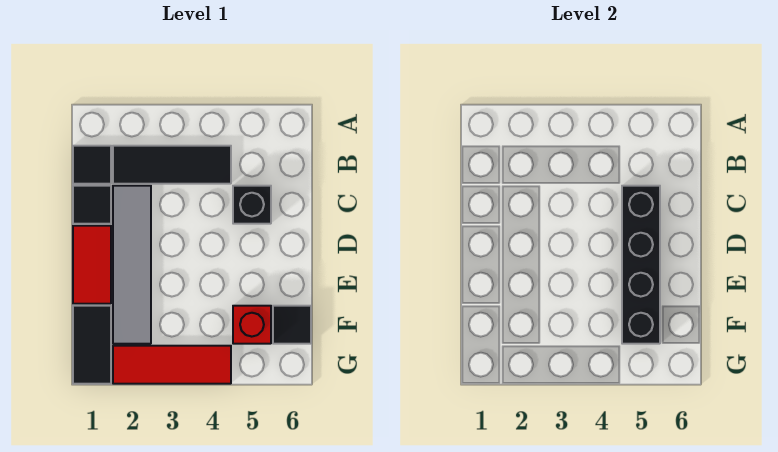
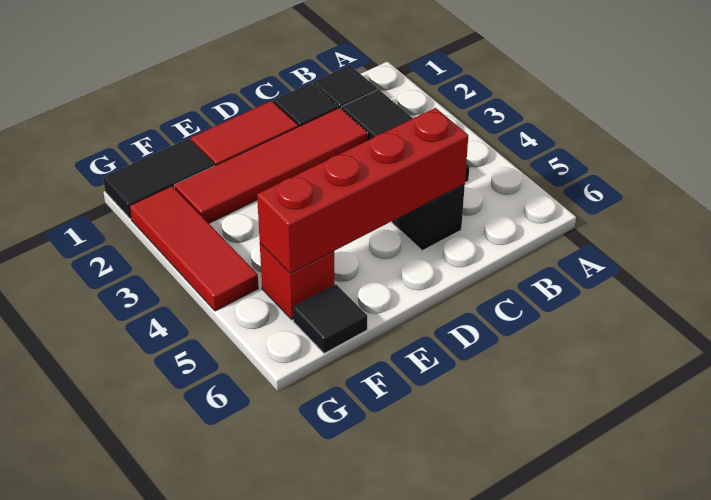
grey tile C2:F2 level 1 -> red tile C2:F2 level 1
black brick C5:F5 level 2 -> red brick C5:F5 level 2

